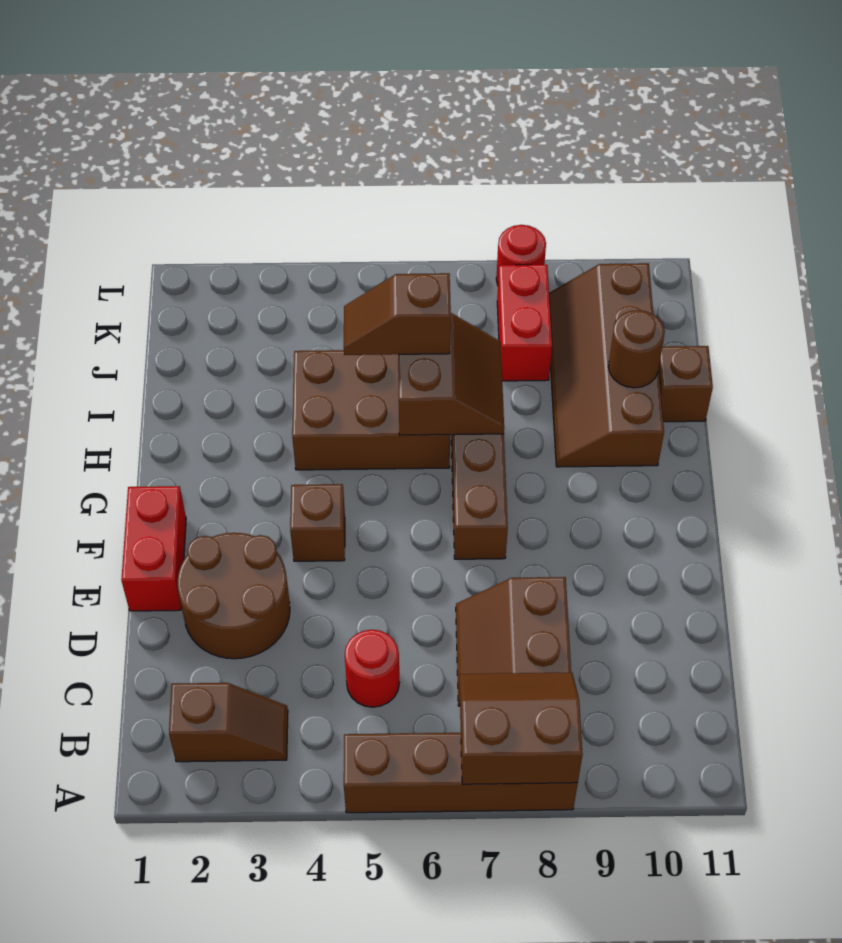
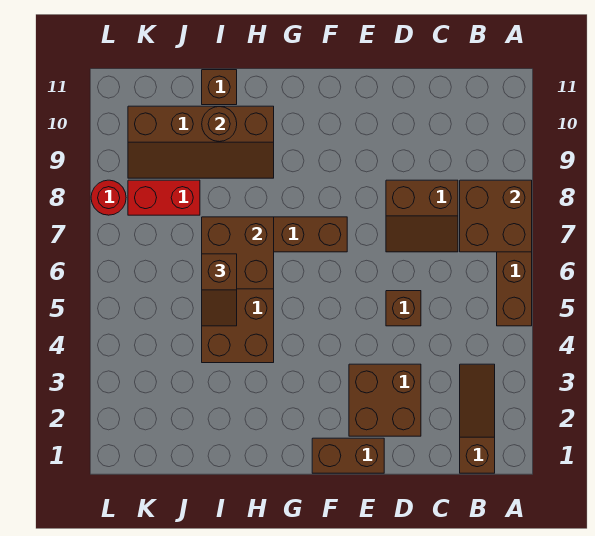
brown slope A7:B8 level 2 top A -> brown brick A7:B8 level 2
brown slope B2:B3 level 1 top 2 -> brown slope B1:B3 level 1 top 1
red round brick C5 level 1 -> none
brown round brick D2:E3 level 1 -> brown brick D2:E3 level 1
red brick E1:F1 level 1 -> brown brick E1:F1 level 1
brown brick F4 level 1 -> brown brick D5 level 1
brown slope H6:I7 level 2 top 6 -> brown brick H6:I7 level 2

